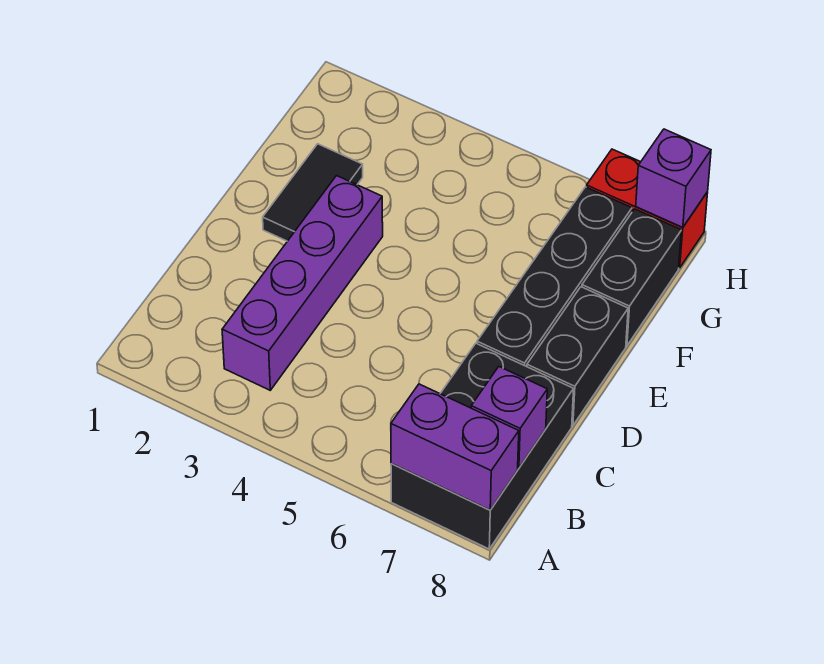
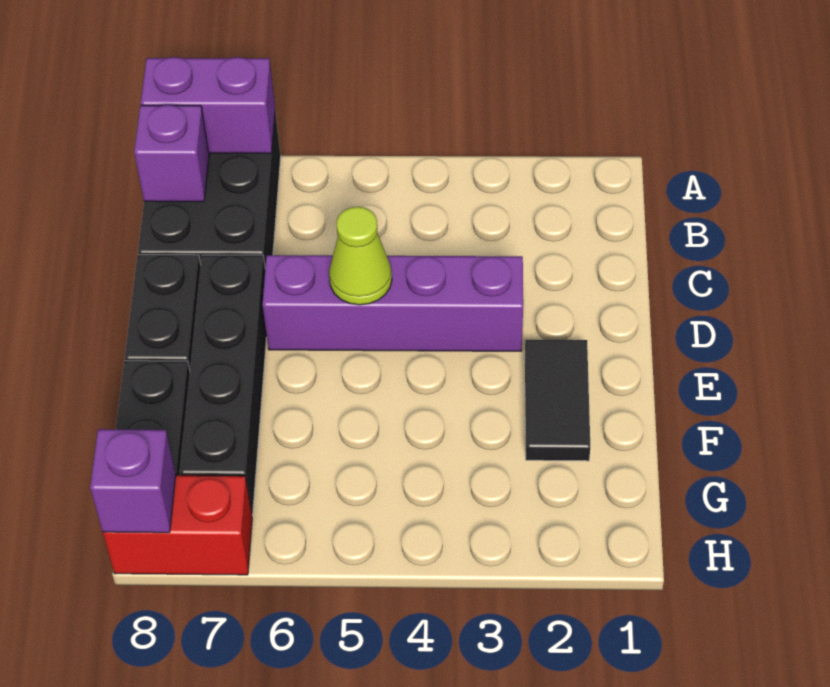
purple brick B3:E3 level 1 -> purple brick D3:D6 level 1
none -> lime cone D5 level 2

